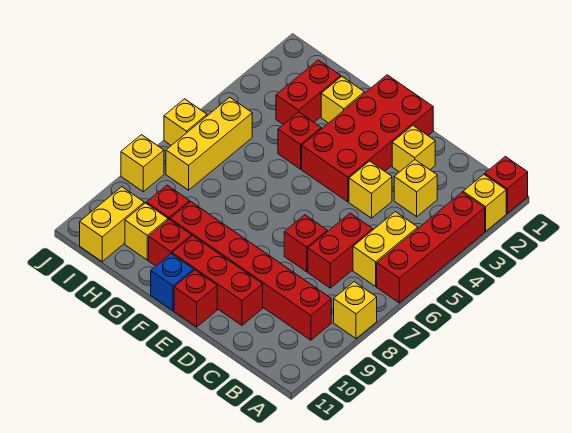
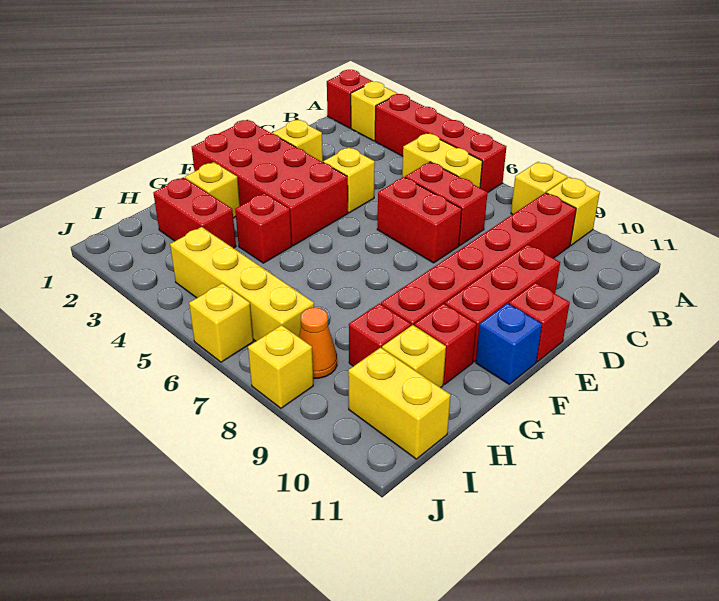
yellow brick C3 level 1 -> yellow brick A9 level 1
red brick D7 level 1 -> red brick D6:D7 level 1
yellow brick I5:I7 level 1 -> yellow brick I4:I7 level 1
none -> orange cone I8 level 1

